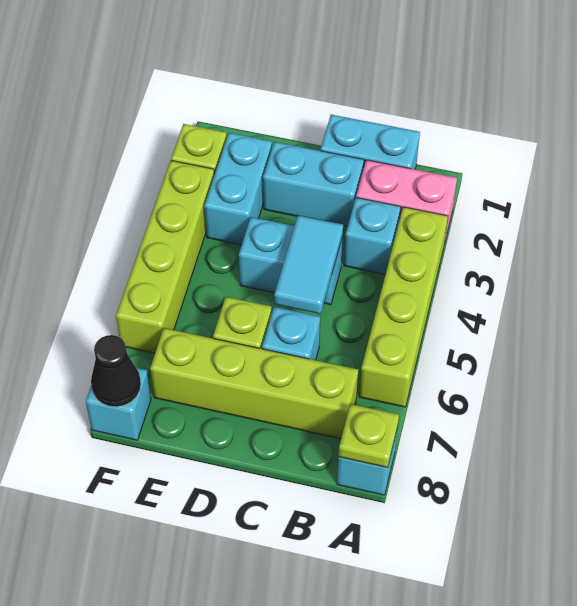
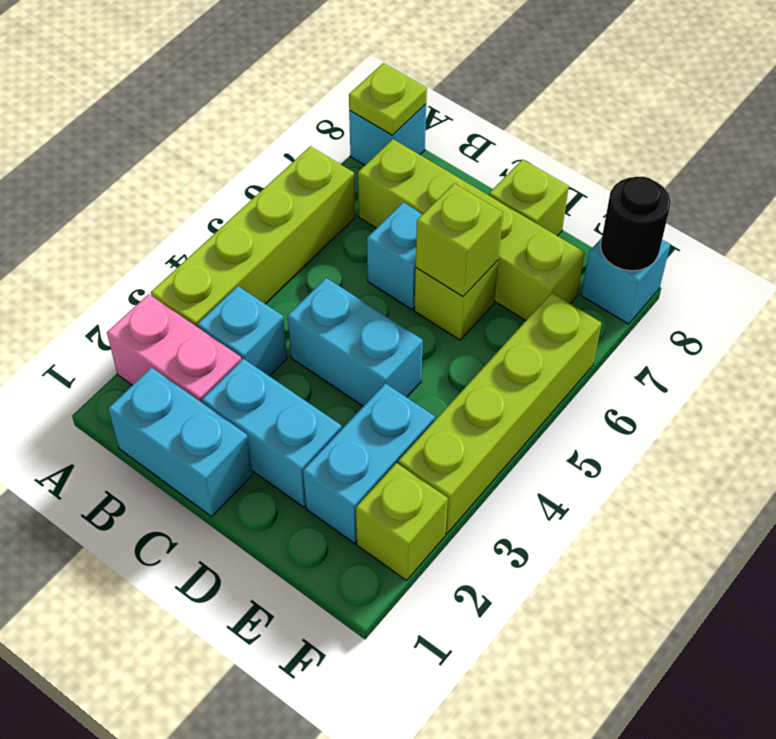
cyan tile C4:C5 level 2 -> none
none -> lime brick D6 level 2
none -> lime brick D8 level 1
black cone F8 level 2 -> black round brick F8 level 2

